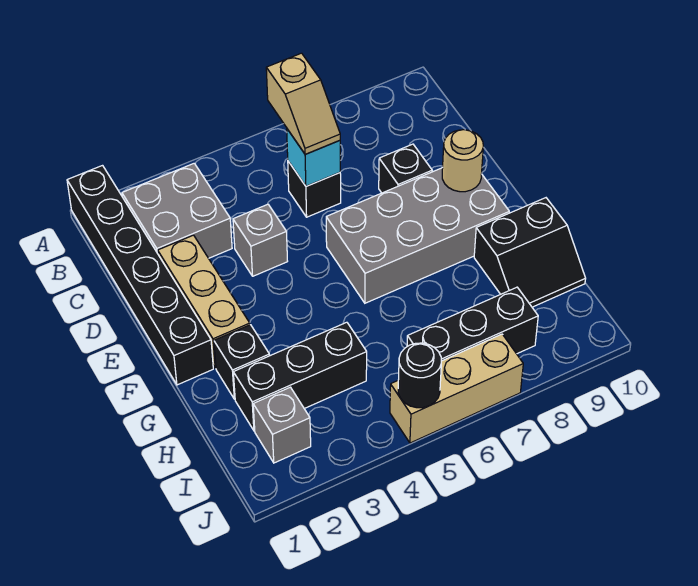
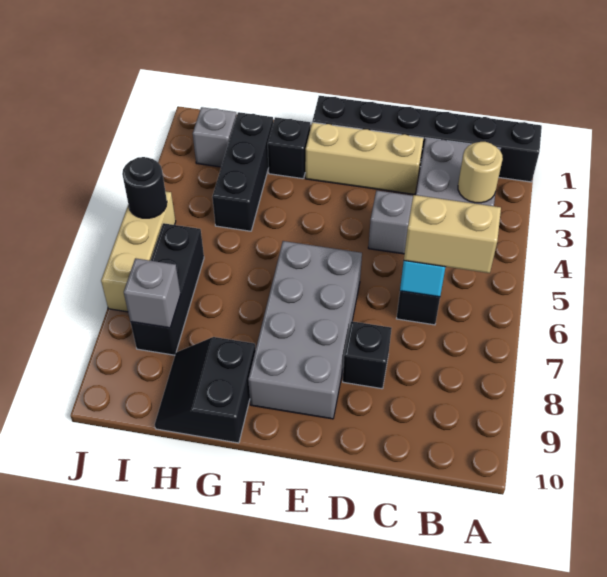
tan slope B6:C6 level 3 top B -> tan brick B6:C6 level 3
tan round brick E9 level 2 -> tan round brick B3 level 2
none -> grey brick I8 level 2

